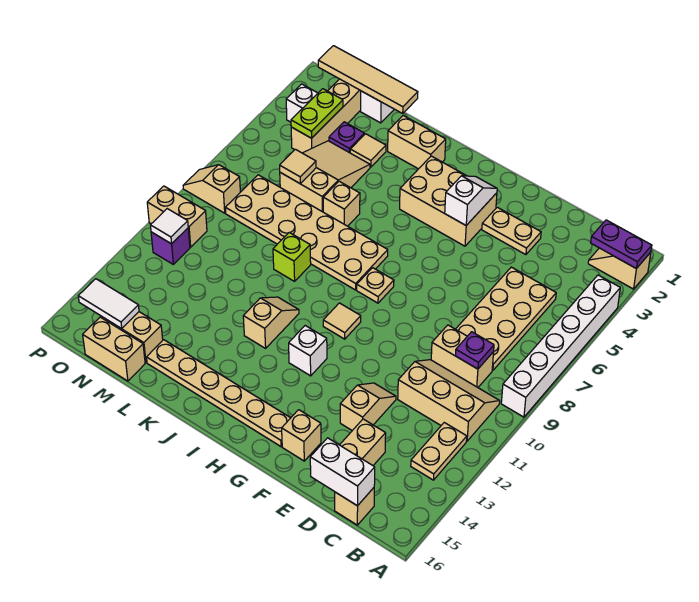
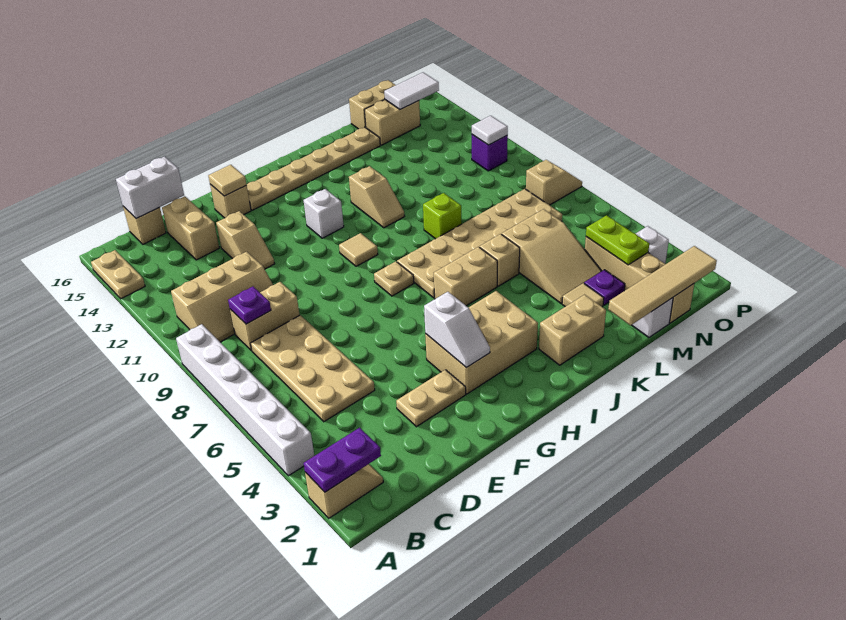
tan plate B12:B13 level 1 -> tan plate A14:A15 level 1
tan tile M6 level 2 -> tan tile F15 level 2
tan brick O10:P10 level 1 -> tan brick I6:J6 level 1

